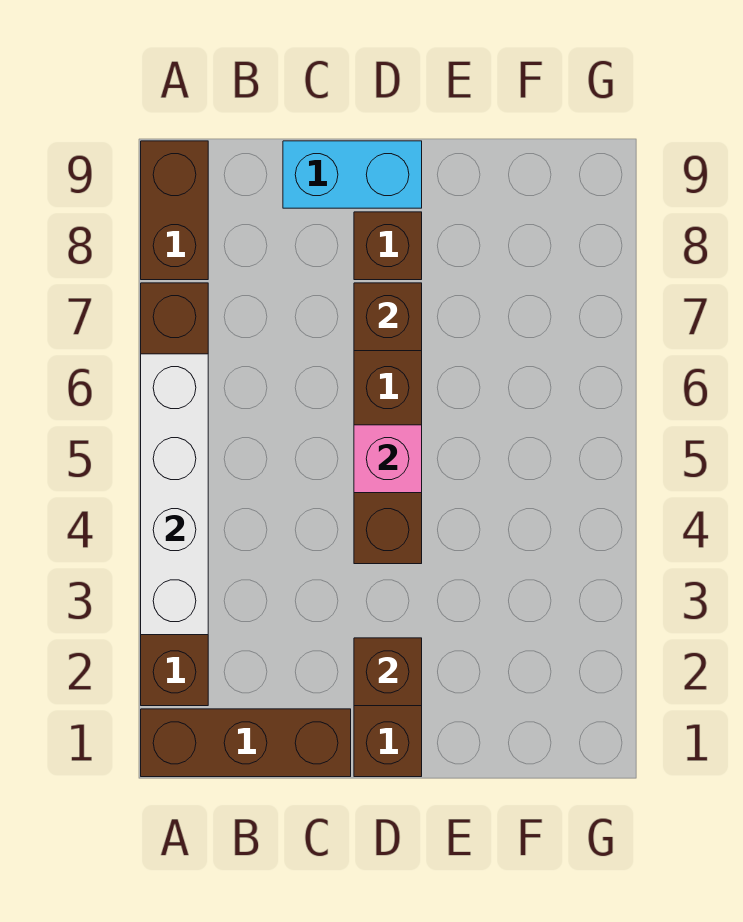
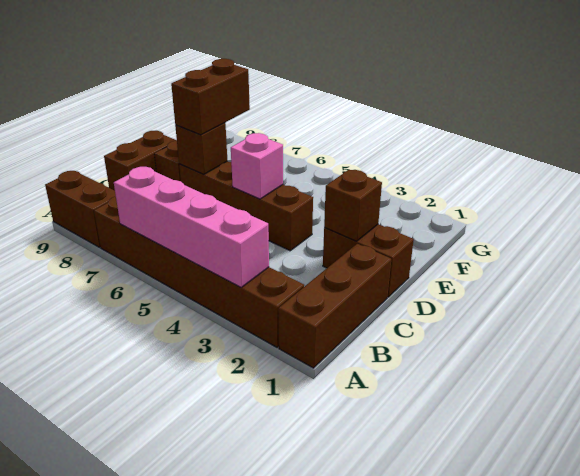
white brick A3:A6 level 2 -> pink brick A3:A6 level 2
cyan brick C9:D9 level 1 -> brown brick C9:D9 level 1
none -> brown brick D7:E7 level 3

